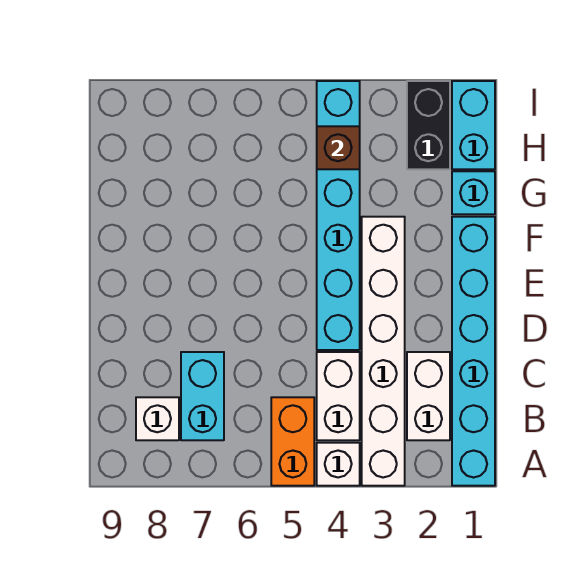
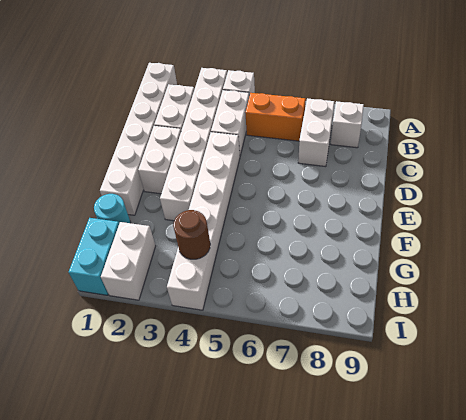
cyan brick A1:F1 level 1 -> white brick A1:F1 level 1
orange brick A5:B5 level 1 -> orange brick B5:B6 level 1
cyan brick B7:C7 level 1 -> white brick B7:C7 level 1
none -> white brick D2:E2 level 1
cyan brick D4:I4 level 1 -> white brick D4:I4 level 1
cyan brick G1 level 1 -> cyan round brick G1 level 1
black brick H2:I2 level 1 -> white brick H2:I2 level 1
brown brick H4 level 2 -> brown round brick H4 level 2

